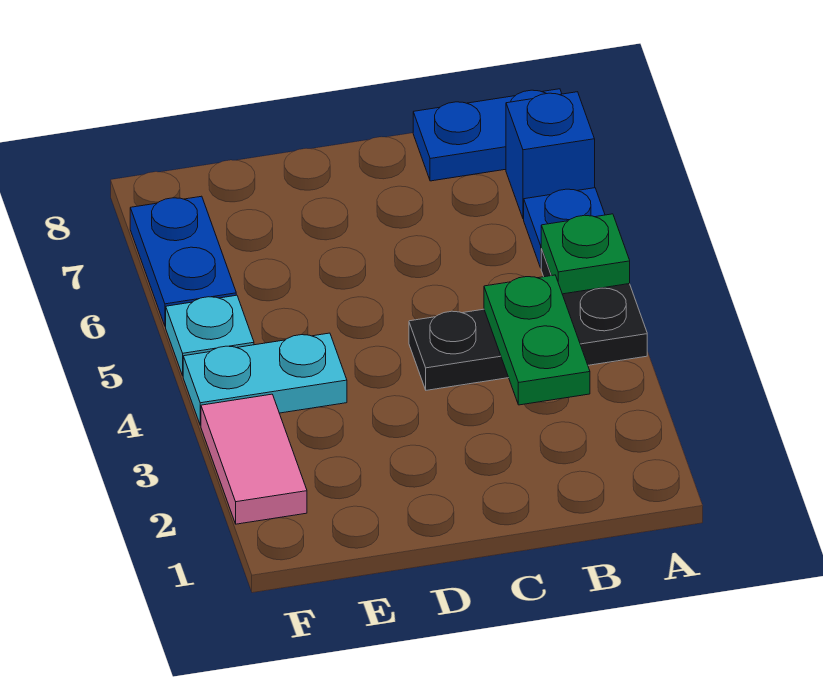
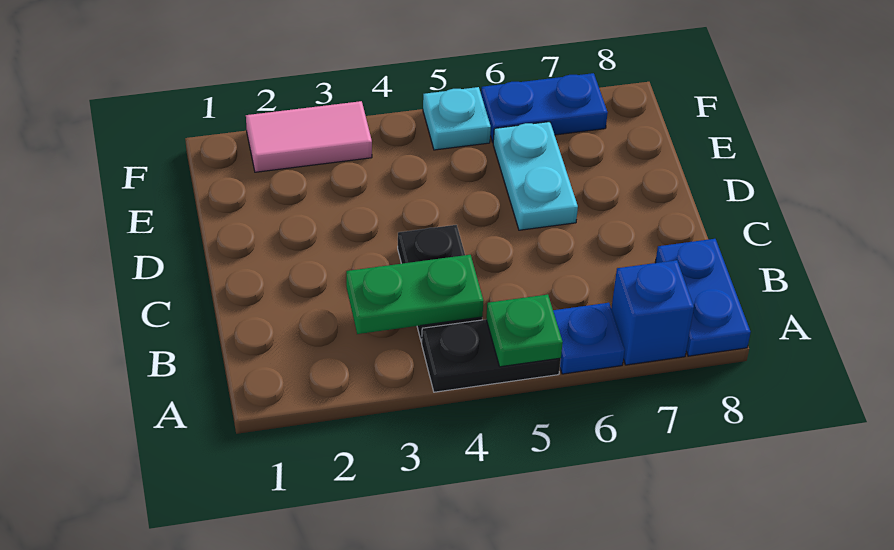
cyan plate E4:F4 level 1 -> cyan plate D6:E6 level 1

